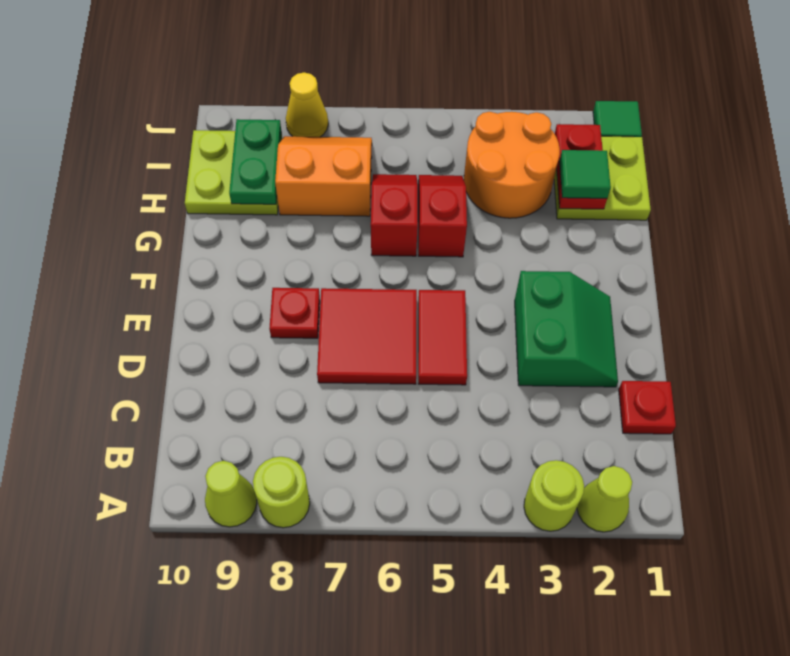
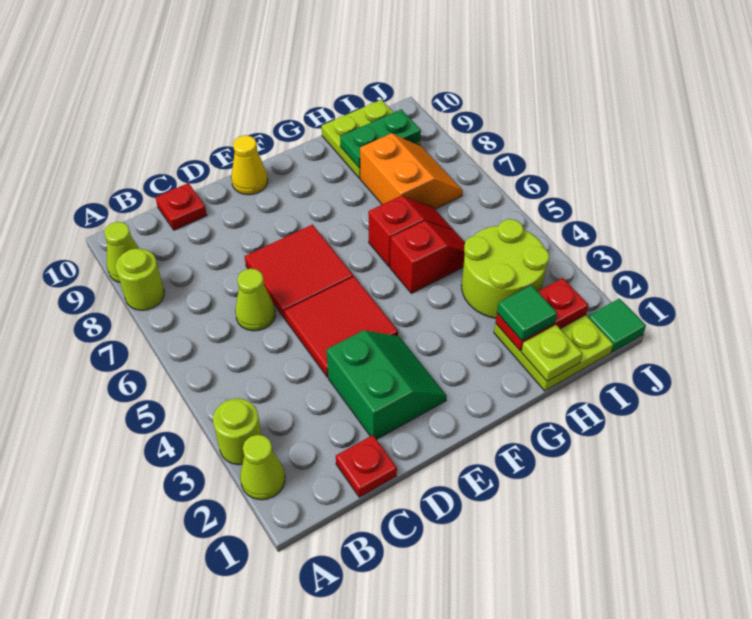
none -> lime cone C6 level 1
green slope D2:E3 level 1 top 3 -> green slope D2:E3 level 1 top D
red tile D5:E5 level 1 -> red tile D4:E5 level 1
red plate E8 level 1 -> red plate C10 level 1
none -> lime plate H1 level 2
orange round brick H3:I4 level 1 -> lime round brick H3:I4 level 1
yellow cone J8 level 1 -> yellow cone E10 level 1

